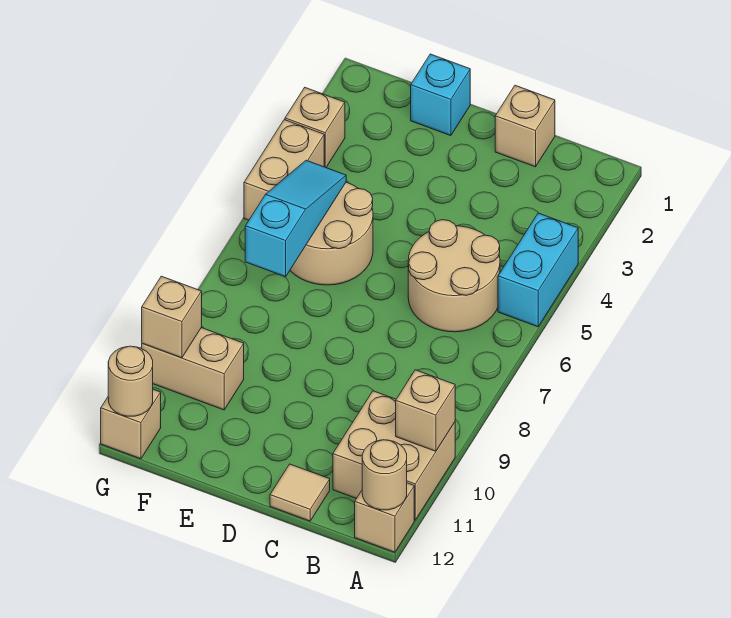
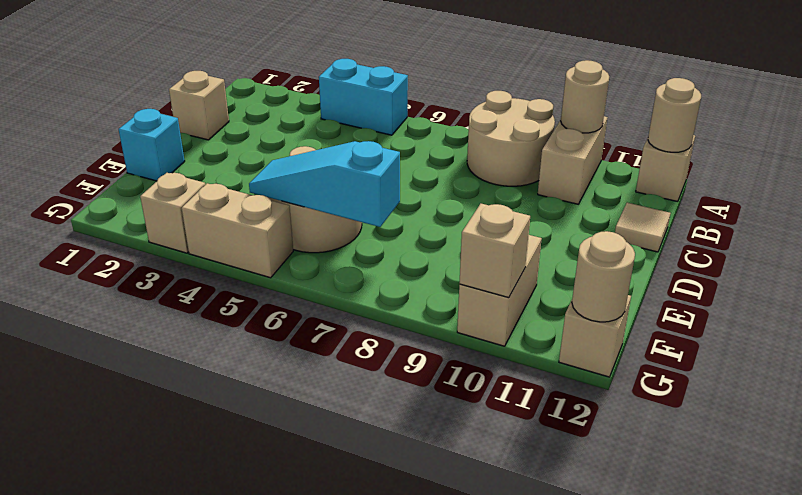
tan brick A10:B11 level 1 -> tan brick A10:B10 level 1
tan brick A10 level 2 -> tan round brick A10 level 2
tan round brick B5:C6 level 1 -> tan round brick A8:B9 level 1

